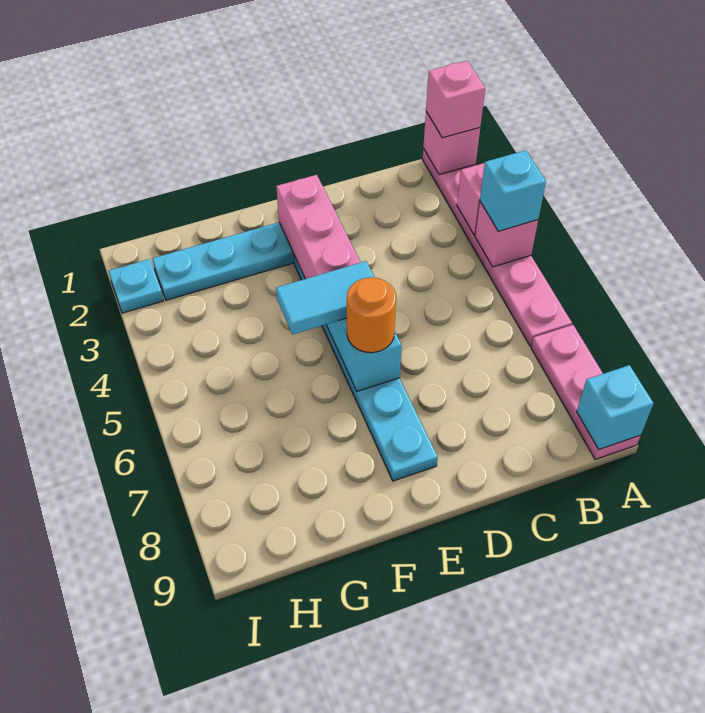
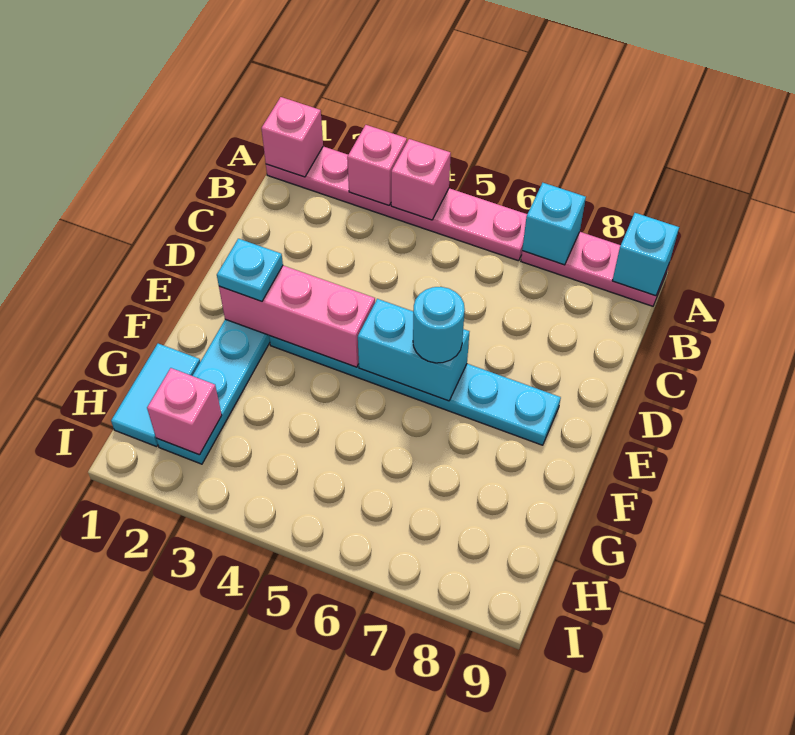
pink brick A1 level 3 -> pink brick H2 level 2
cyan brick A4 level 3 -> cyan brick A7 level 2
cyan tile E5:F5 level 3 -> cyan tile G1:H1 level 1
orange round brick E6 level 3 -> cyan round brick E6 level 3
cyan plate I2 level 1 -> cyan plate E2 level 3

